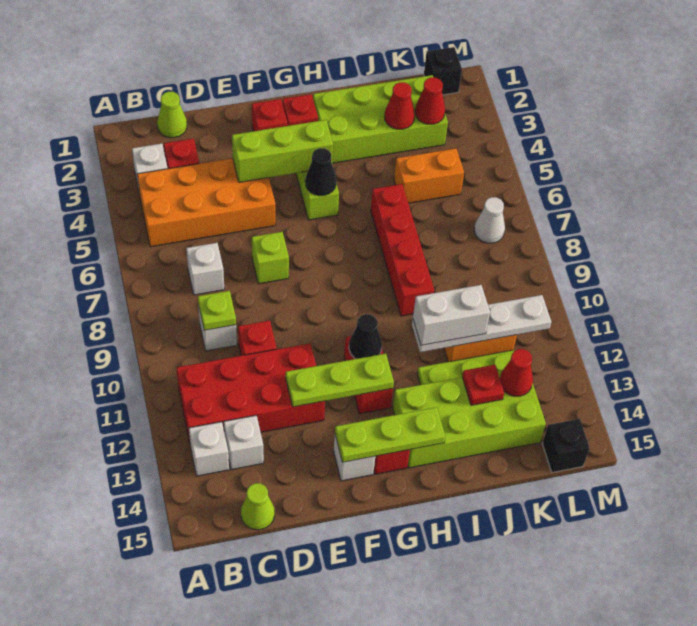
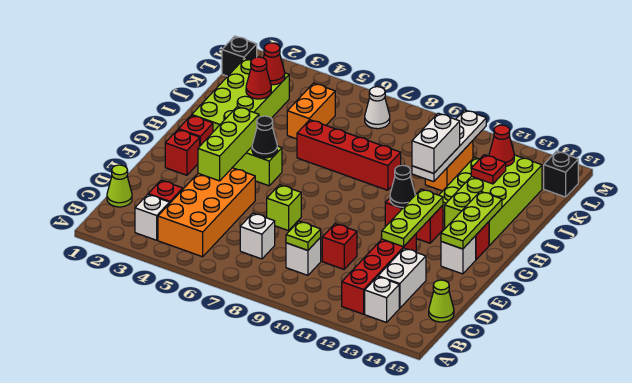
red brick B11:E12 level 1 -> red brick B12:E12 level 1
white brick C13 level 1 -> white brick C13:D13 level 1

